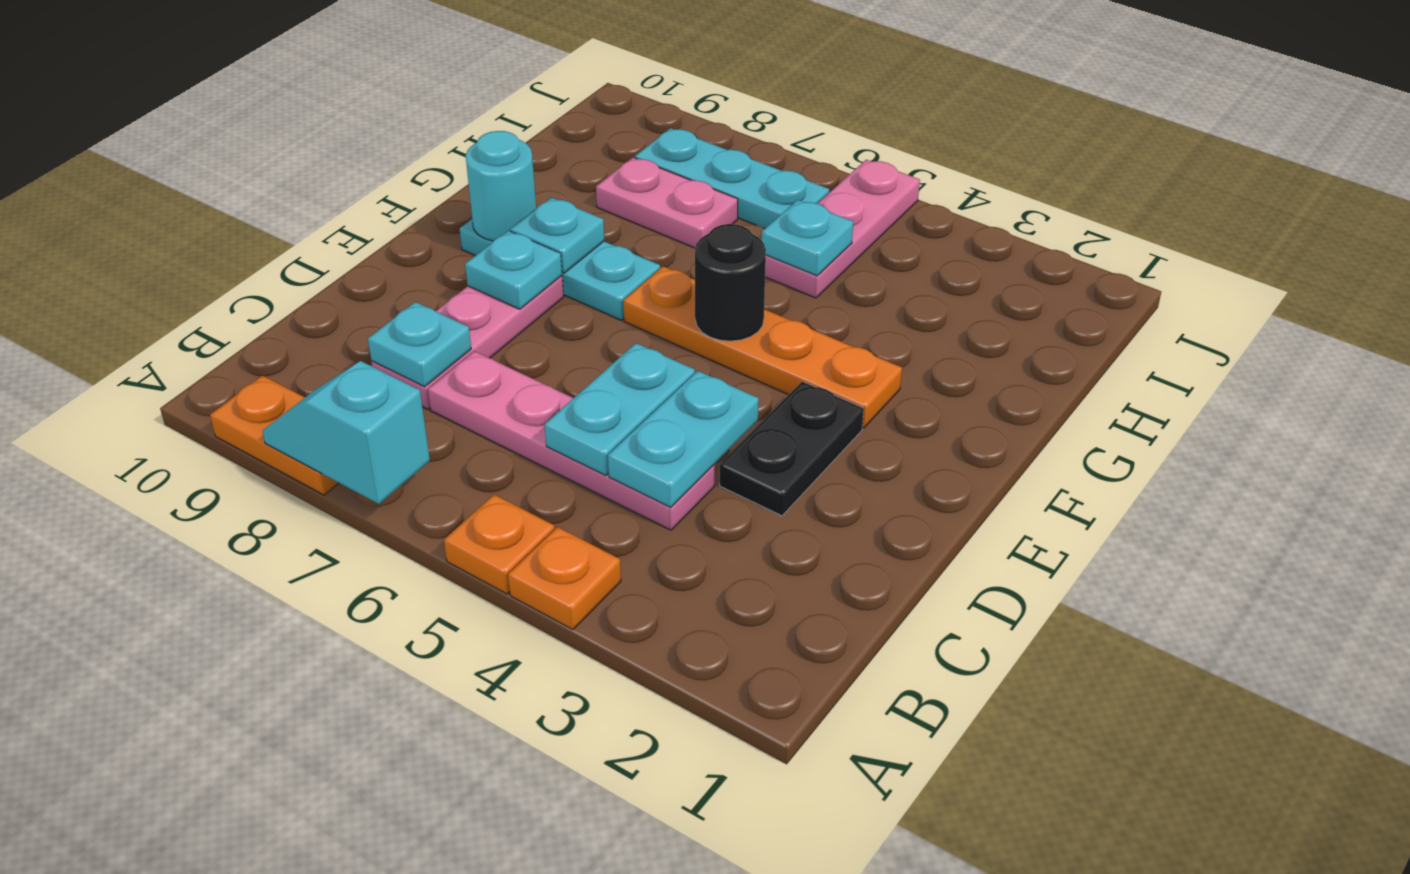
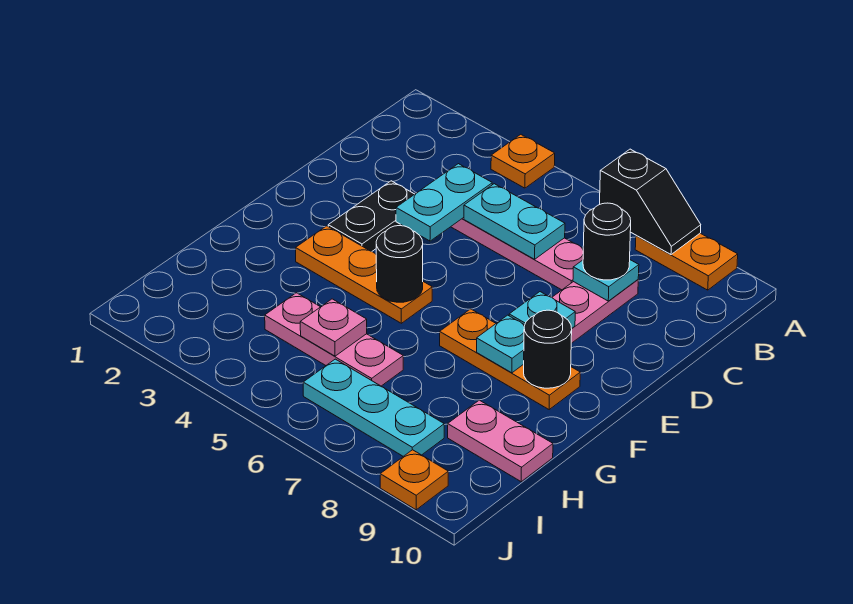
orange plate A5 level 1 -> orange plate J9 level 1
cyan slope A7:A8 level 2 top 7 -> black slope A7:A8 level 2 top 7
cyan plate C5:D5 level 2 -> cyan plate C5:C6 level 2
none -> black round brick C8 level 3
orange plate F3:F6 level 1 -> orange plate F3:F5 level 1
cyan plate F7:F9 level 1 -> orange plate F7:F9 level 1
cyan round brick F9 level 2 -> black round brick F9 level 2
pink plate H5:J5 level 1 -> pink plate H4:H6 level 1
cyan plate H5 level 2 -> pink plate H5 level 2
pink plate H7:H8 level 1 -> pink plate H9:H10 level 1

